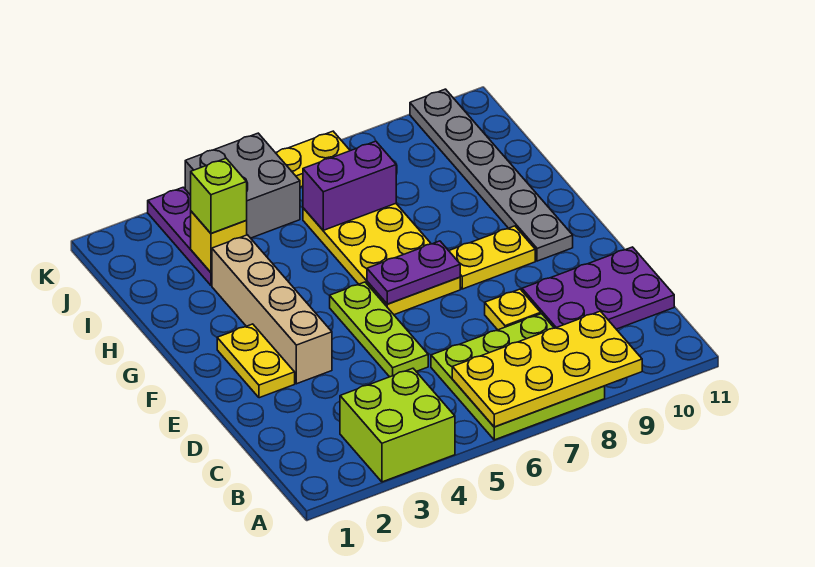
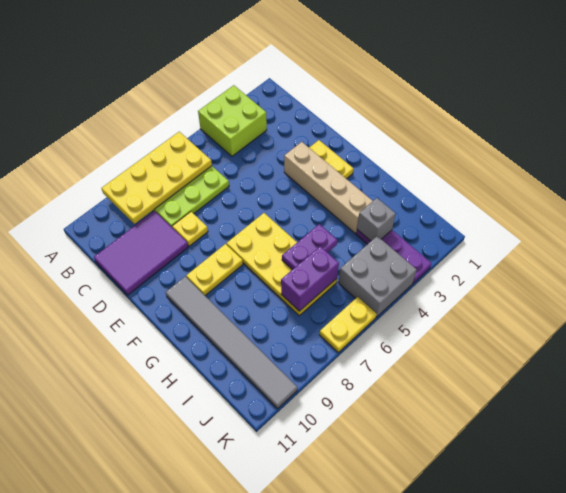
purple plate C9:D11 level 1 -> purple tile C9:D11 level 1
lime plate D5:F5 level 1 -> none
purple plate F6:F7 level 2 -> purple plate H5:H6 level 2
grey plate F10:K10 level 1 -> grey tile F10:K10 level 1
yellow brick I3 level 2 -> grey brick I3 level 2
lime brick I3 level 3 -> none

